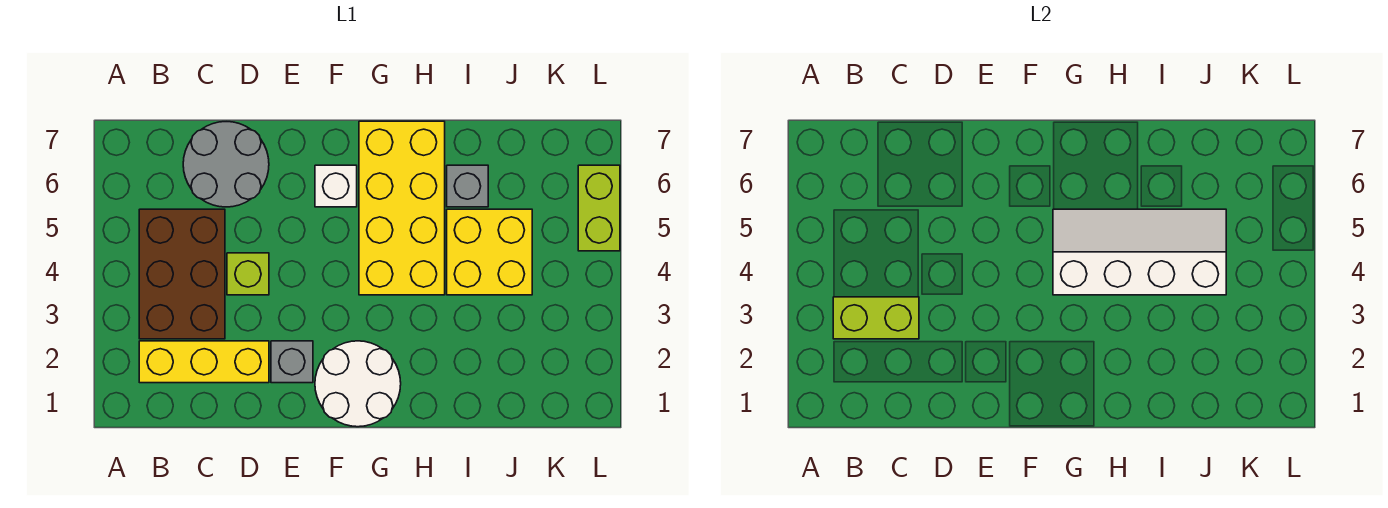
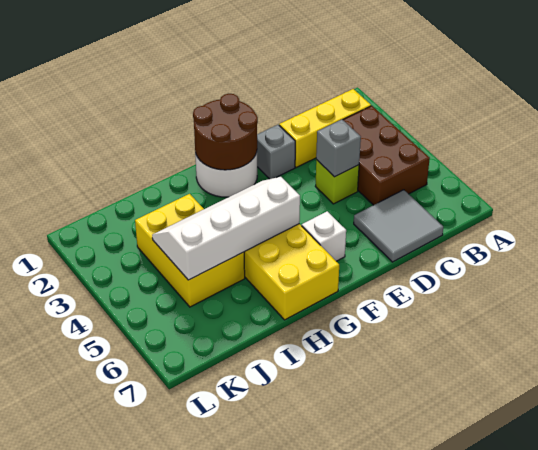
lime brick B3:C3 level 2 -> none
grey round brick C6:D7 level 1 -> grey tile C6:D7 level 1
none -> brown round brick F1:G2 level 2
white slope G4:J5 level 2 top 4 -> white slope G4:J5 level 2 top 5
yellow brick I4:J5 level 1 -> yellow brick I3:J5 level 1
grey brick I6 level 1 -> grey brick D4 level 2
lime brick L5:L6 level 1 -> none

